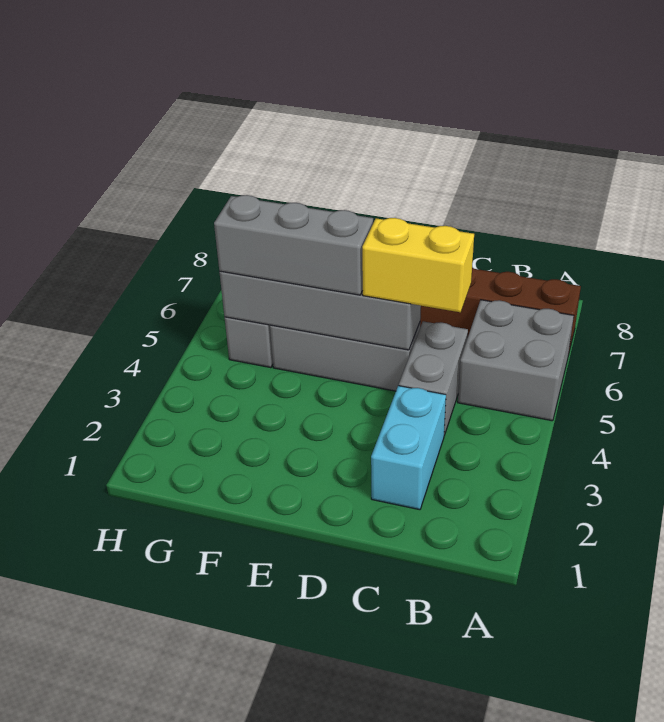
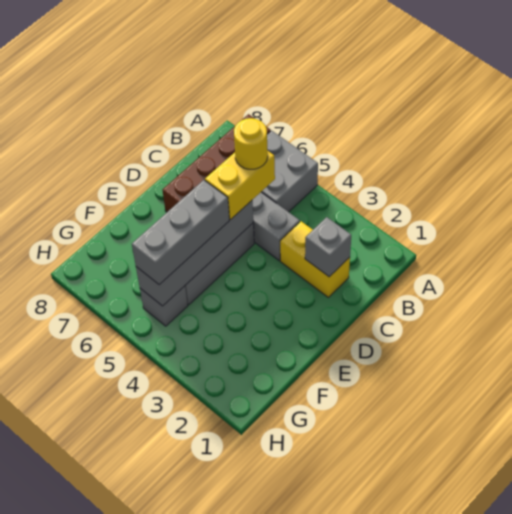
cyan brick C2:C3 level 1 -> yellow brick C2:C3 level 1
none -> grey brick C2 level 2
none -> yellow round brick C5 level 4

